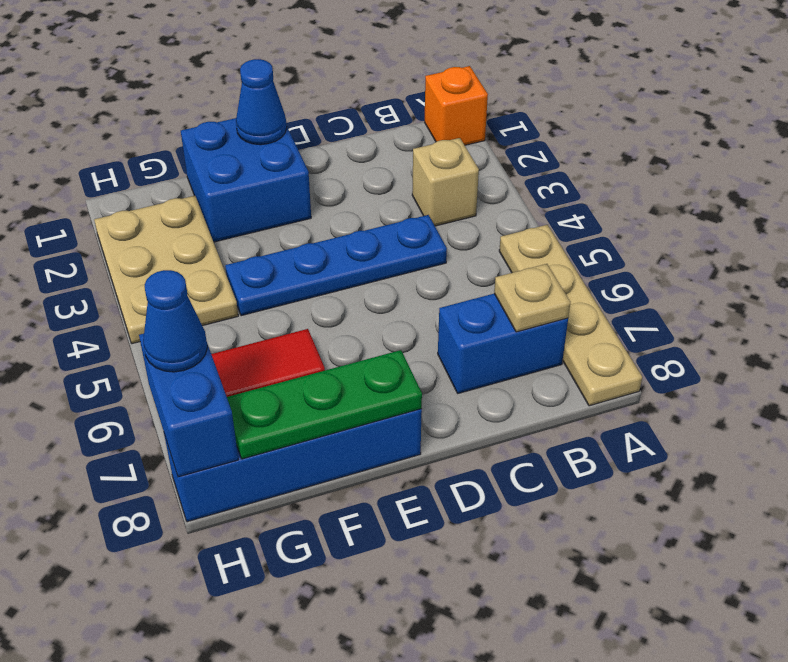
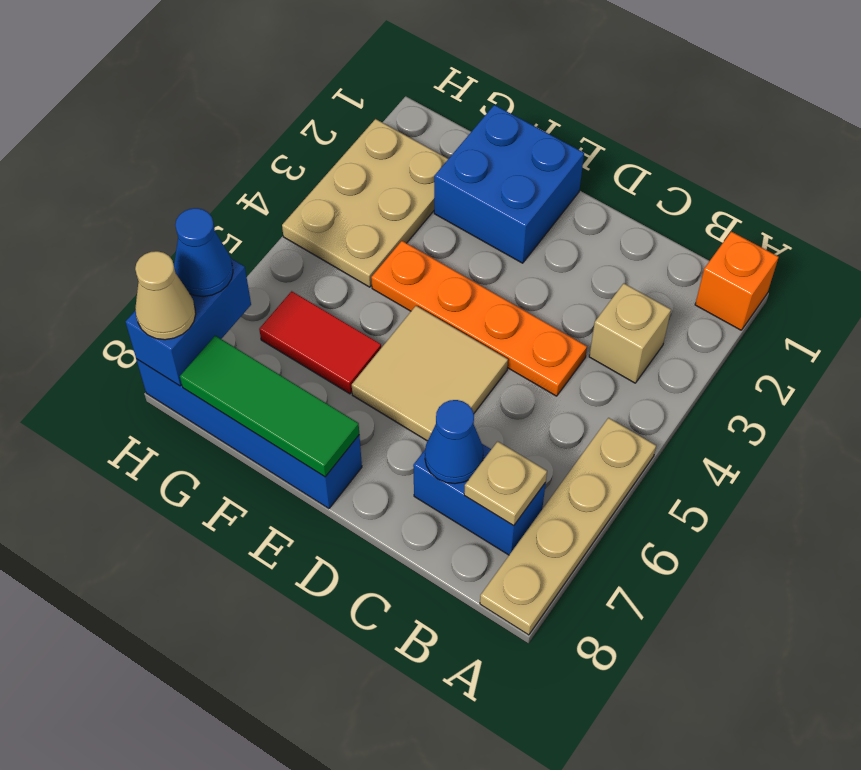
blue plate C4:F4 level 1 -> orange plate C4:F4 level 1
none -> tan tile D5:E6 level 1
blue cone E1 level 2 -> blue cone C7 level 2
green plate E8:G8 level 2 -> green tile E8:G8 level 2
none -> tan cone H8 level 3

